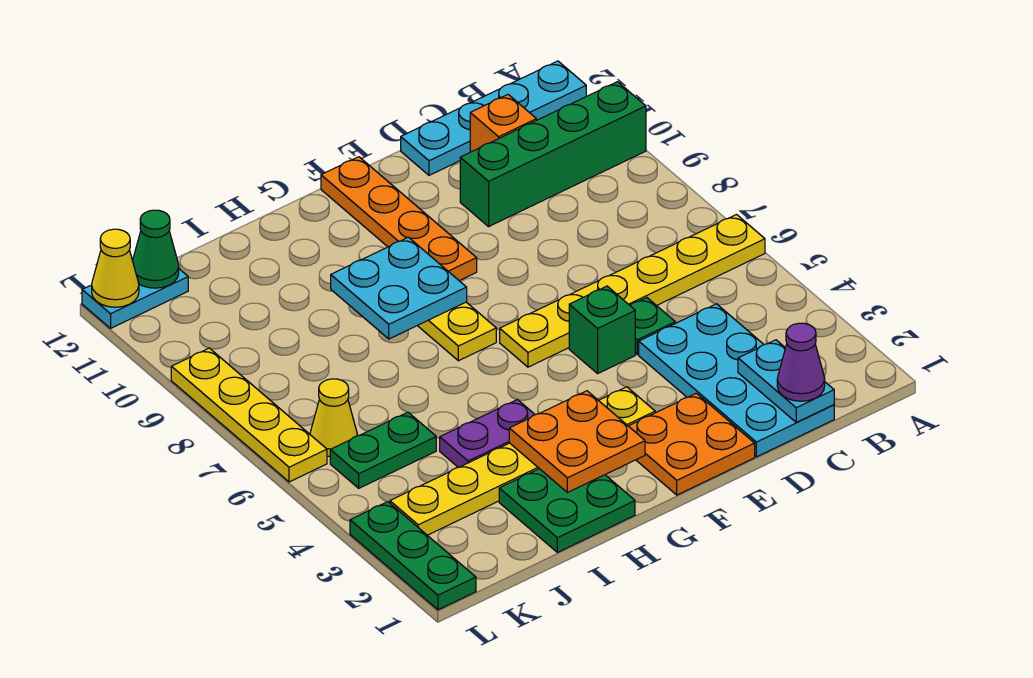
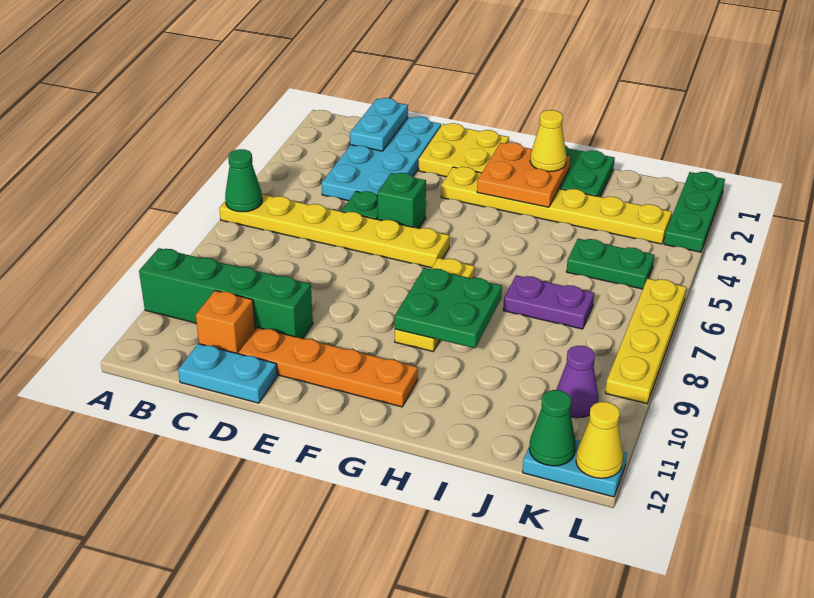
none -> green cone A6 level 2
cyan plate A12:D12 level 1 -> cyan plate C12:D12 level 1
purple cone C1 level 3 -> purple cone K10 level 1
orange plate E1:F2 level 1 -> yellow plate E1:F2 level 1
orange plate F9:F12 level 1 -> orange plate D11:G11 level 1
cyan plate G8:H9 level 2 -> green plate G8:H9 level 2
purple plate H4:I4 level 1 -> purple plate I7:J7 level 1
yellow cone K6 level 1 -> yellow cone H2 level 3

